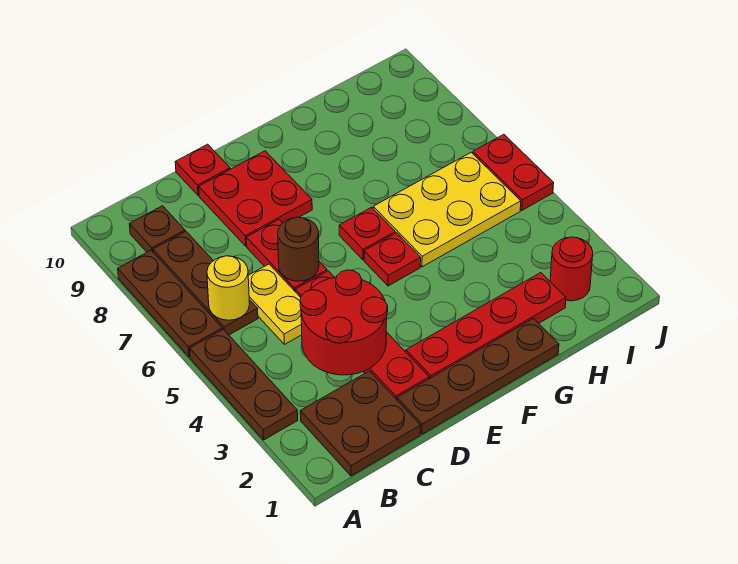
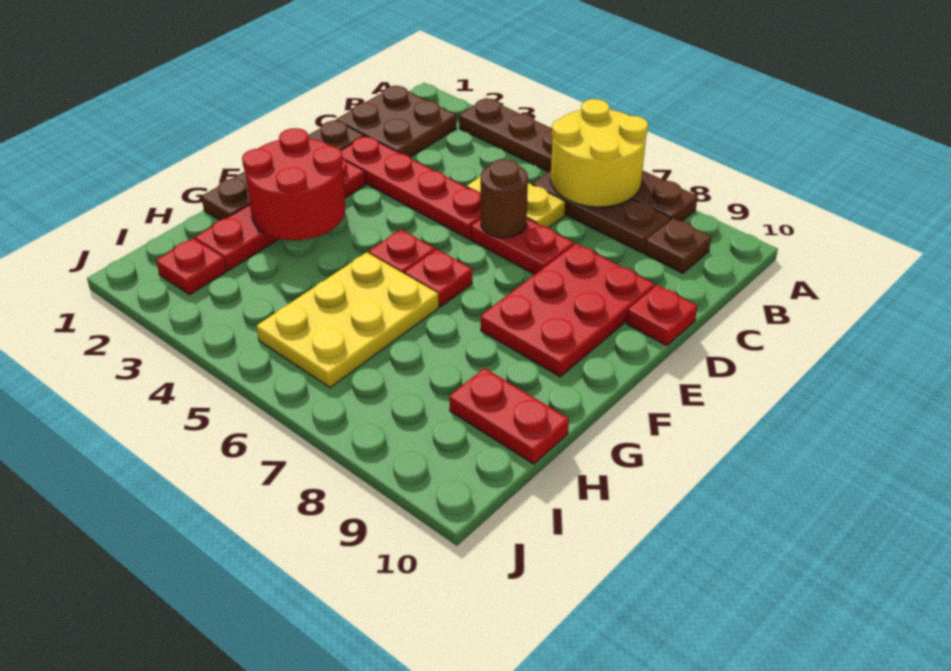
yellow round brick B6 level 2 -> yellow round brick A6:B7 level 2
red round brick C3:D4 level 2 -> red round brick F2:G3 level 2
red plate D8:E9 level 1 -> red plate D8:F9 level 1
red round brick I2 level 1 -> red plate I2 level 1
red plate J5:J6 level 1 -> red plate H9:H10 level 1

